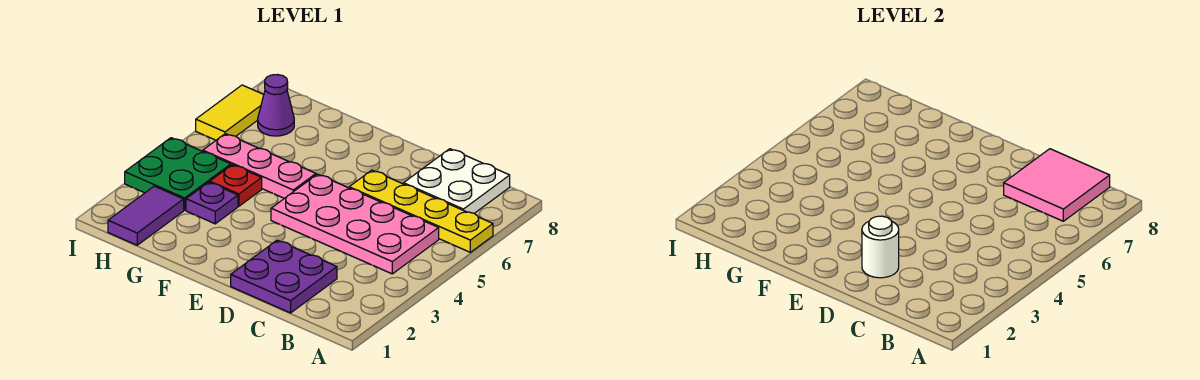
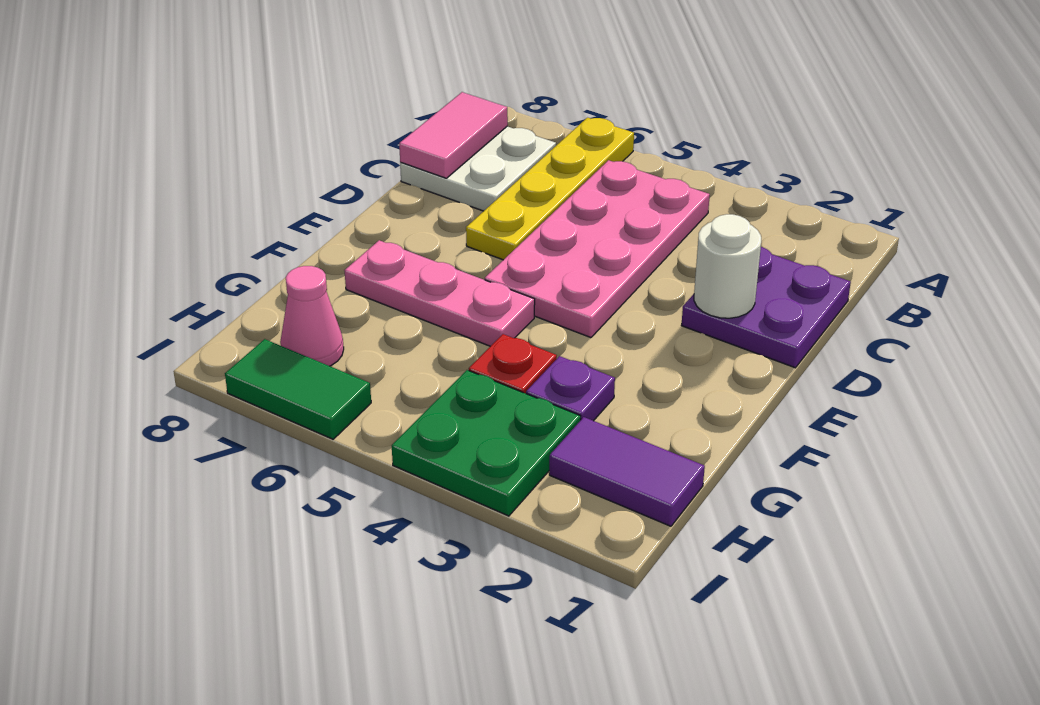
pink tile B7:C8 level 2 -> pink tile B8:C8 level 2
pink plate F5:H5 level 1 -> pink plate F5:F7 level 1
purple cone H7 level 1 -> pink cone H7 level 1
yellow tile I6:I7 level 1 -> green tile I6:I7 level 1

